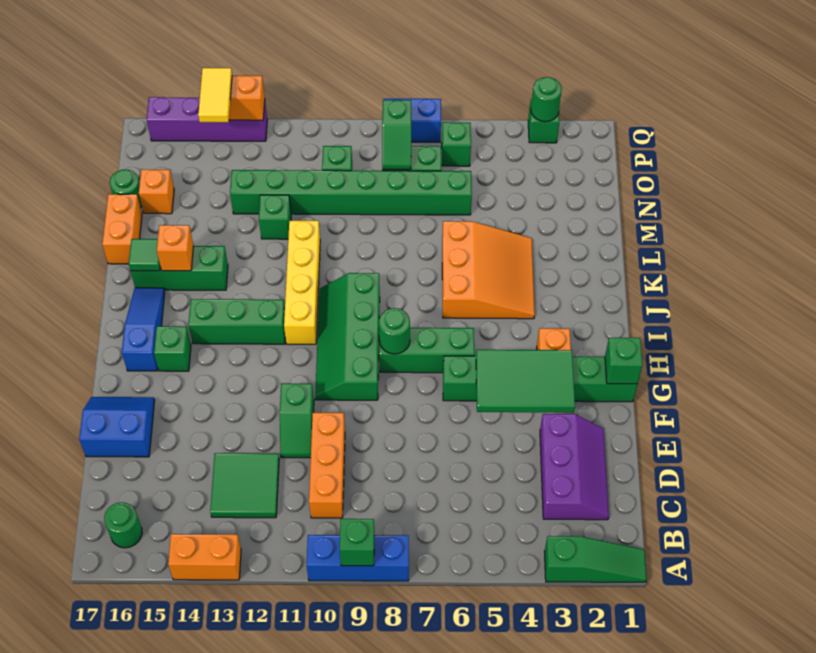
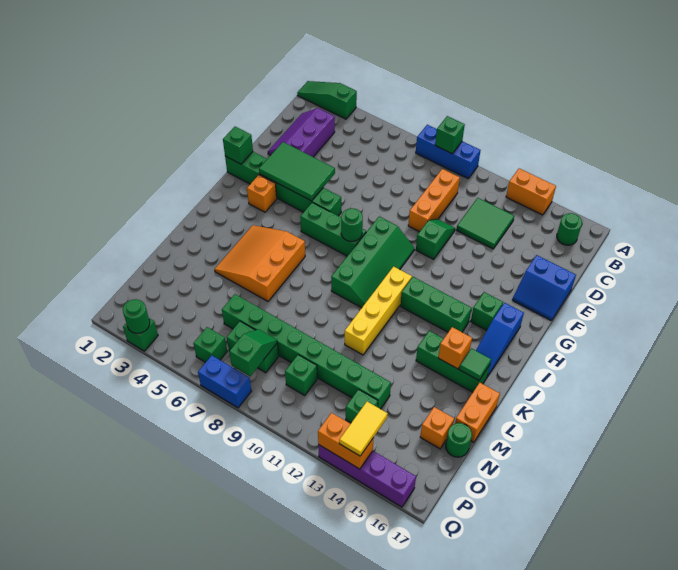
green brick M12 level 1 -> green brick O13 level 1

